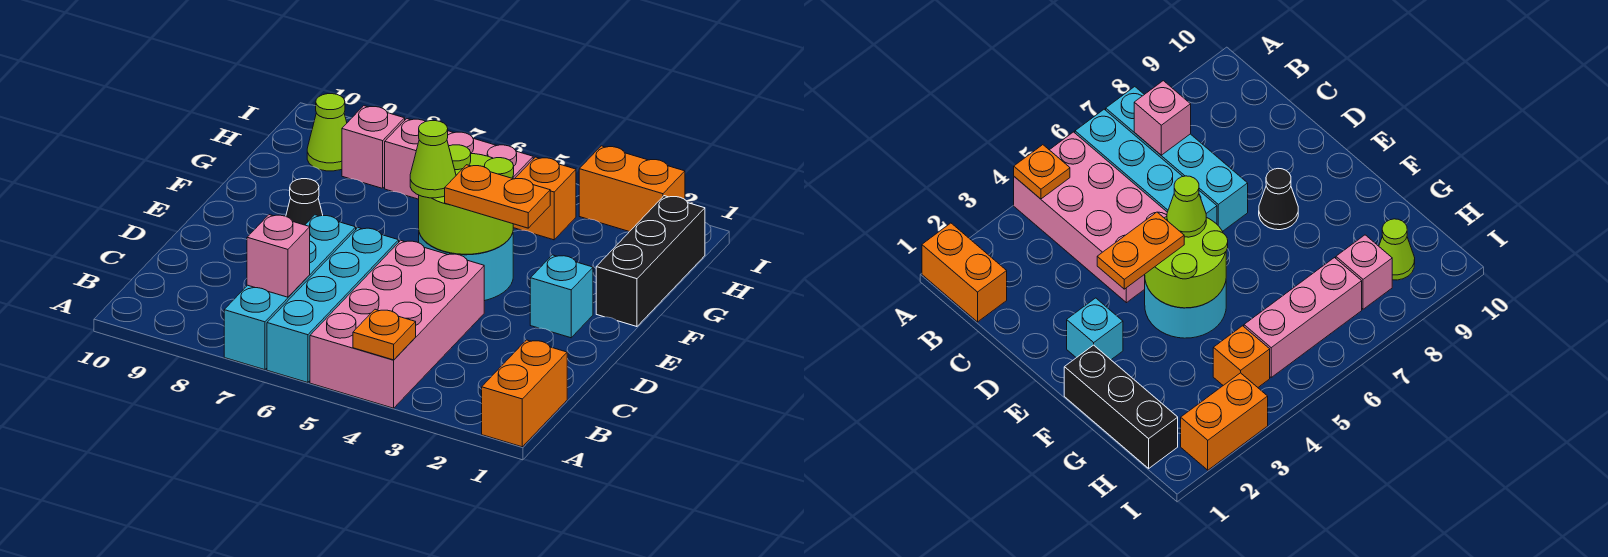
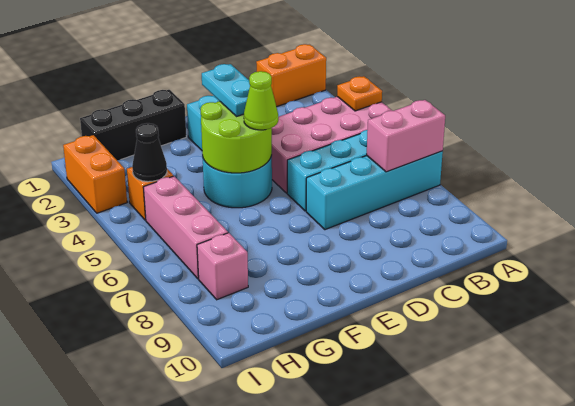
pink brick B7 level 2 -> pink brick A7:B7 level 2
orange plate E3:E4 level 3 -> cyan plate E3:E4 level 3
black cone E8 level 1 -> black cone H4 level 2
lime cone H9 level 1 -> none

